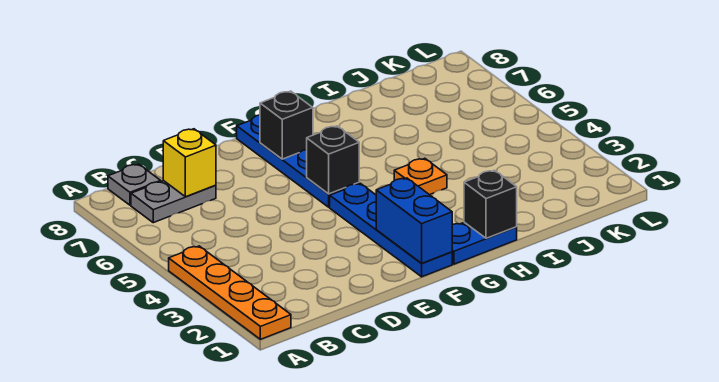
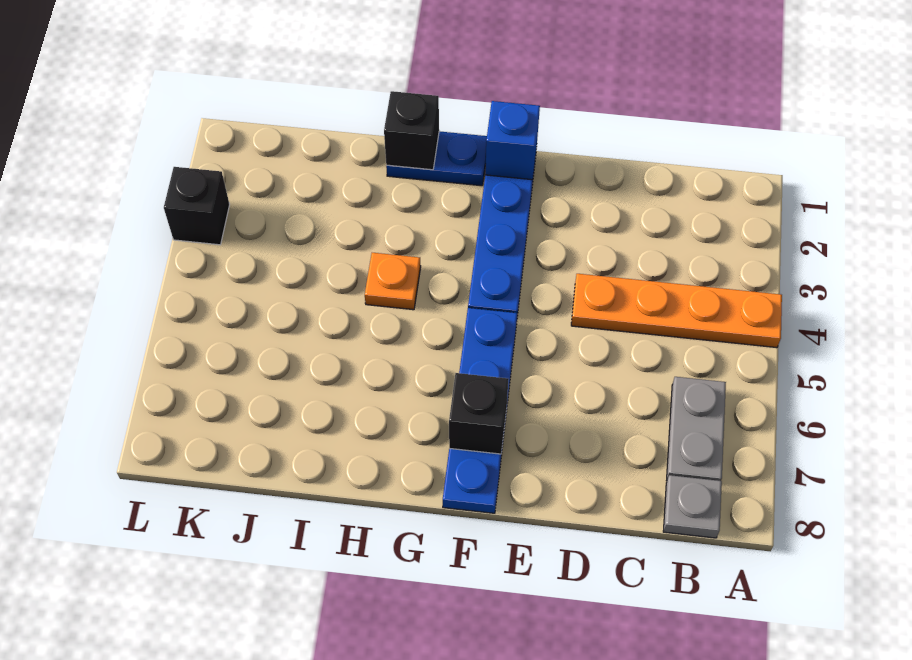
orange plate A1:A4 level 1 -> orange plate A4:D4 level 1
grey plate B7:C7 level 1 -> grey plate B6:B7 level 1
yellow brick C7 level 2 -> none
blue brick F1:F2 level 2 -> blue brick F1 level 2
black brick F5 level 2 -> black brick L3 level 1

